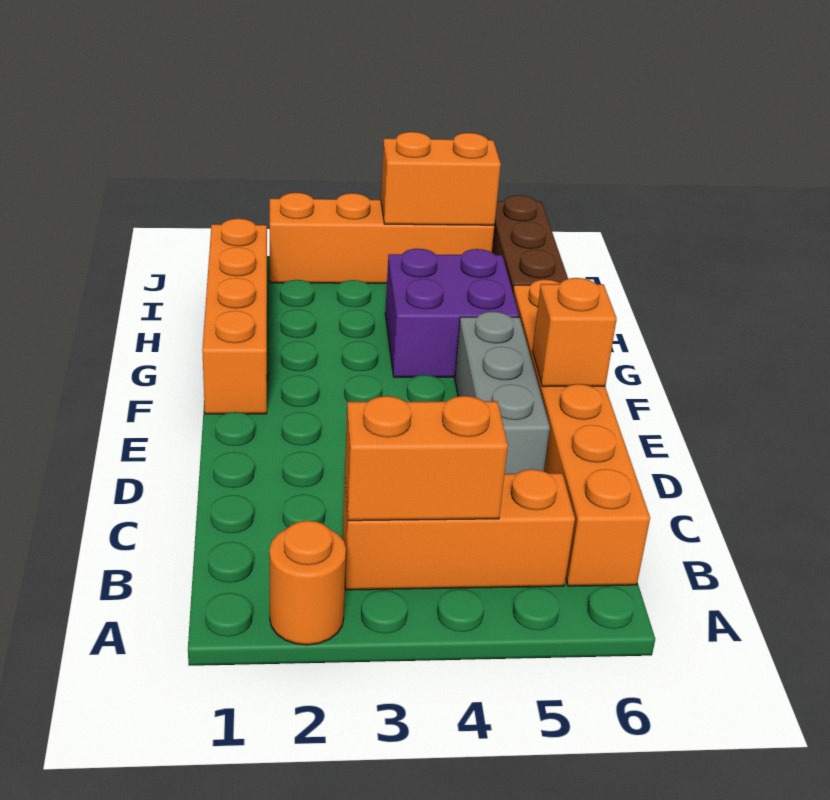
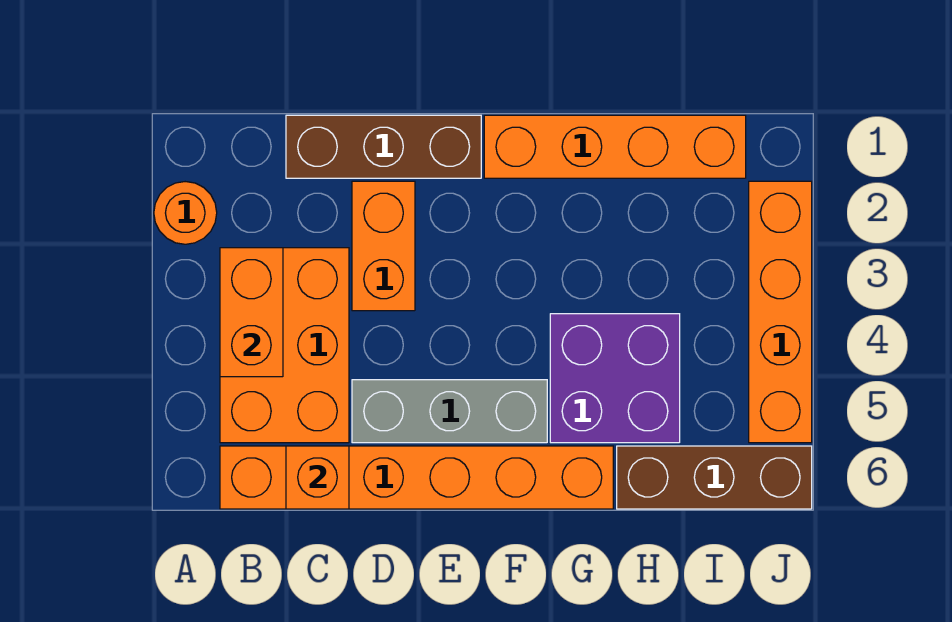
orange brick B3:B5 level 1 -> orange brick B3:C5 level 1
none -> brown brick C1:E1 level 1
orange brick E6 level 2 -> orange brick C6 level 2
orange brick J4:J5 level 2 -> orange brick D2:D3 level 1

